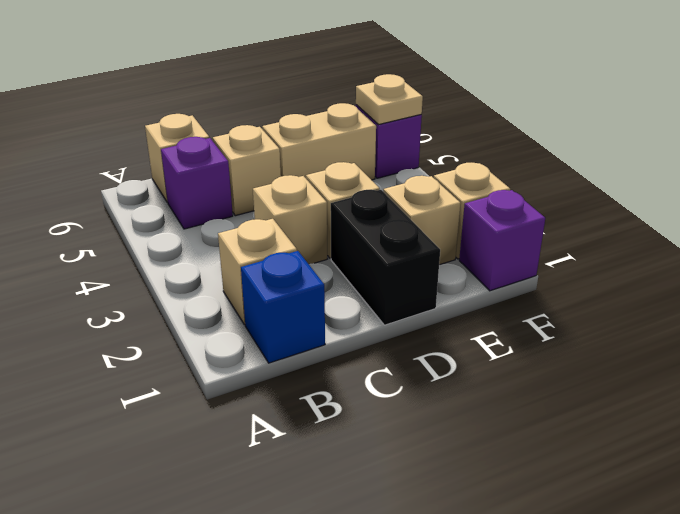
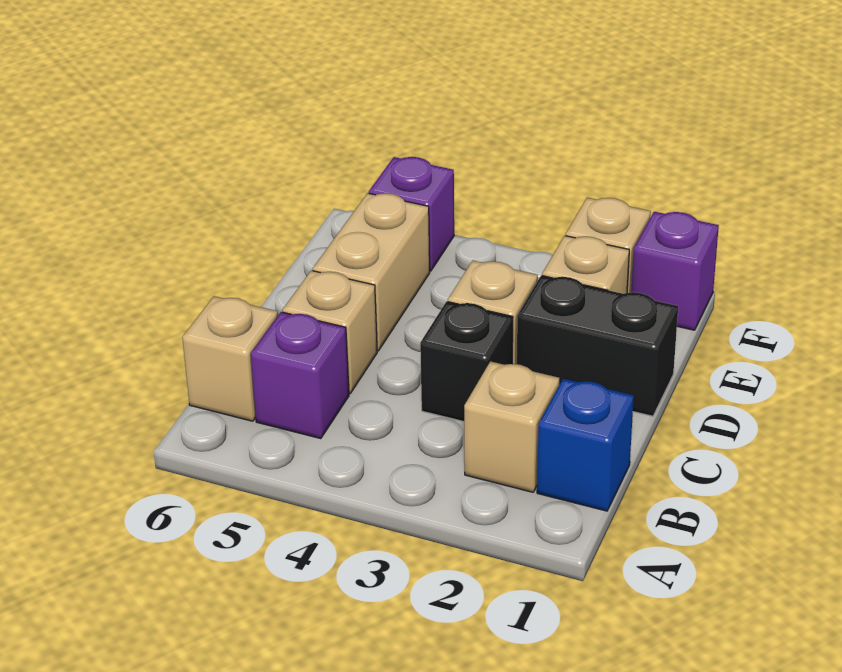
tan brick C3 level 1 -> black brick C3 level 1
tan plate F5 level 2 -> none

